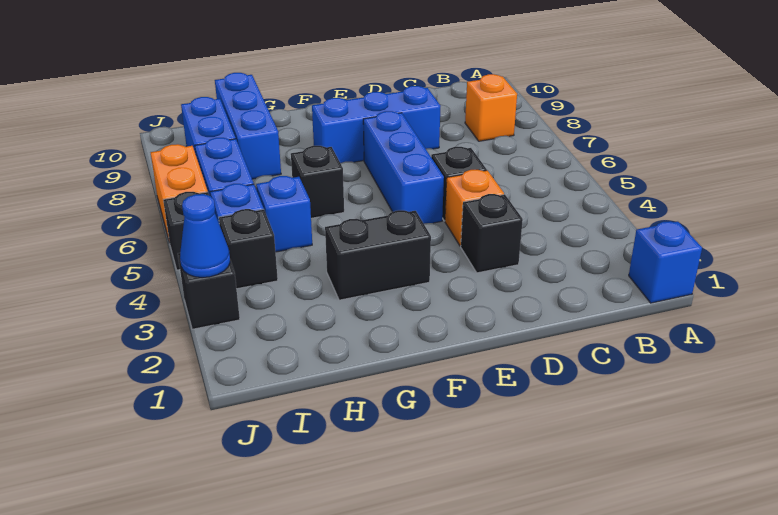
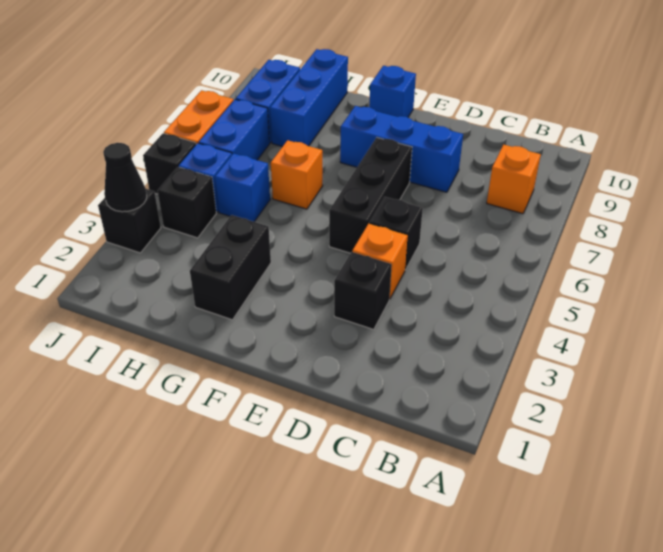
blue brick A1 level 1 -> blue brick F10 level 1
blue brick E5:E7 level 1 -> black brick E5:E7 level 1
black brick F3:G3 level 1 -> black brick G2:G3 level 1
black brick G6 level 1 -> orange brick G6 level 1
blue cone J3 level 2 -> black cone J3 level 2

